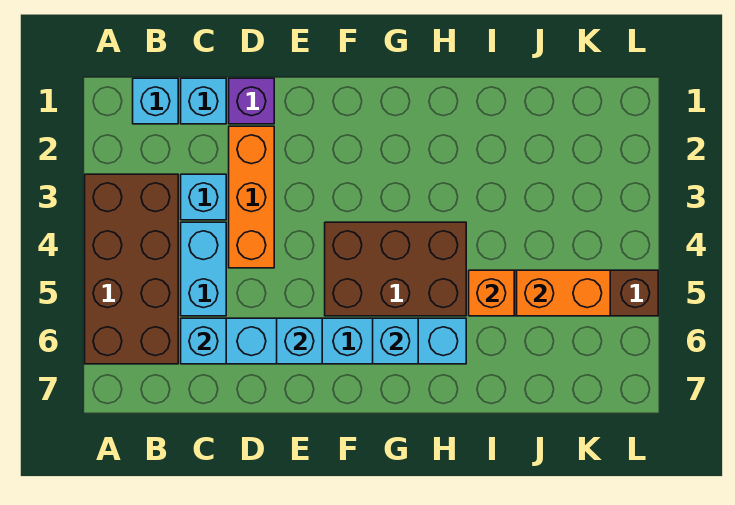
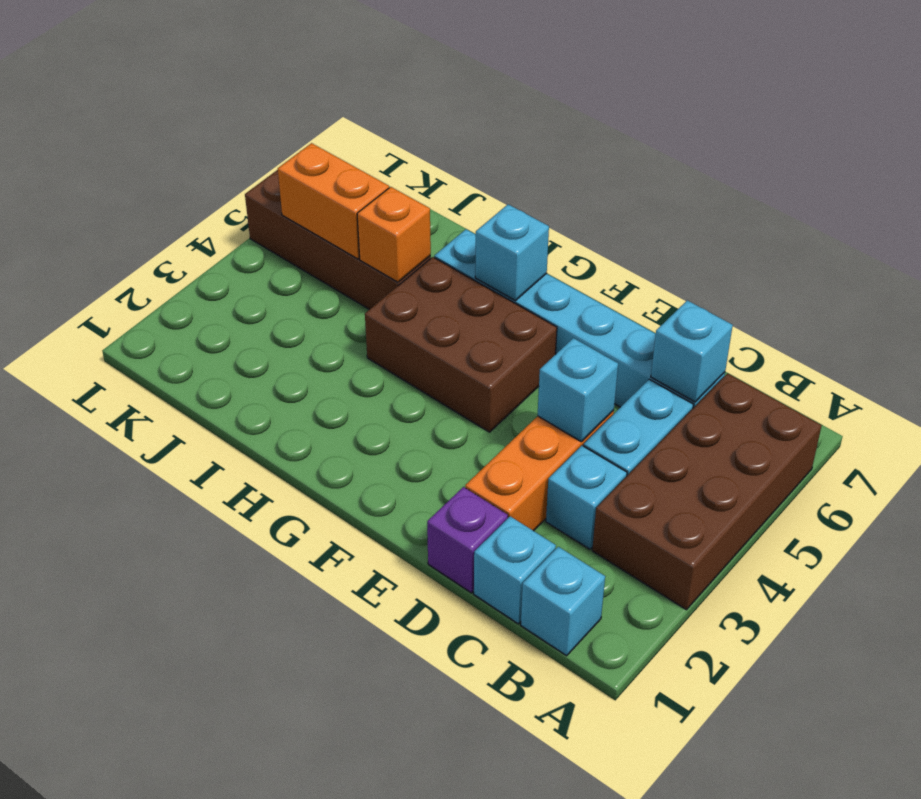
cyan brick E6 level 2 -> cyan brick D4 level 2

